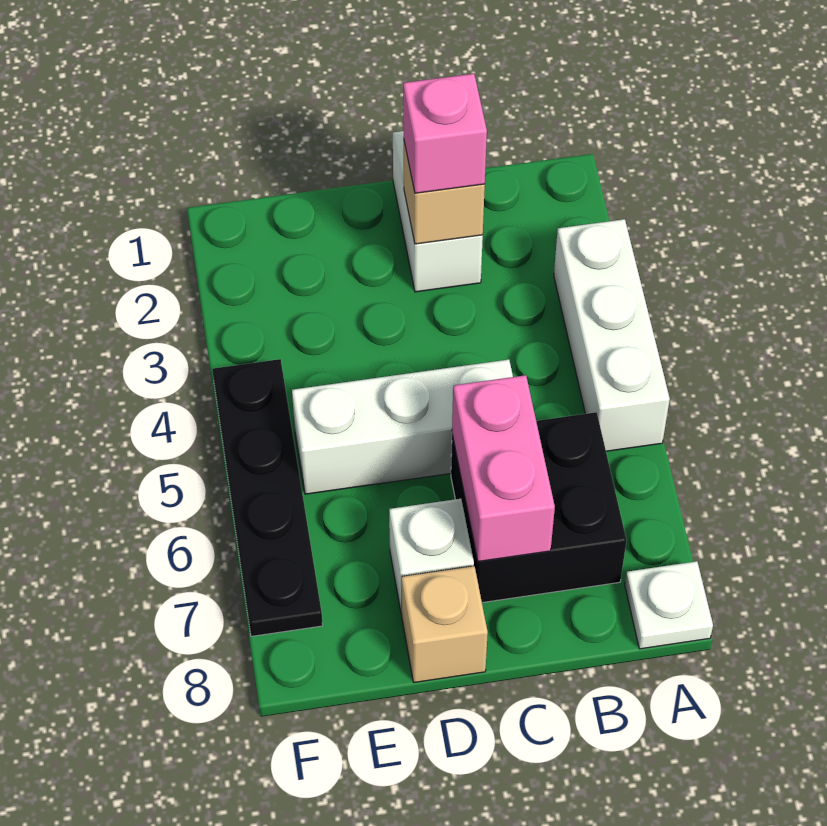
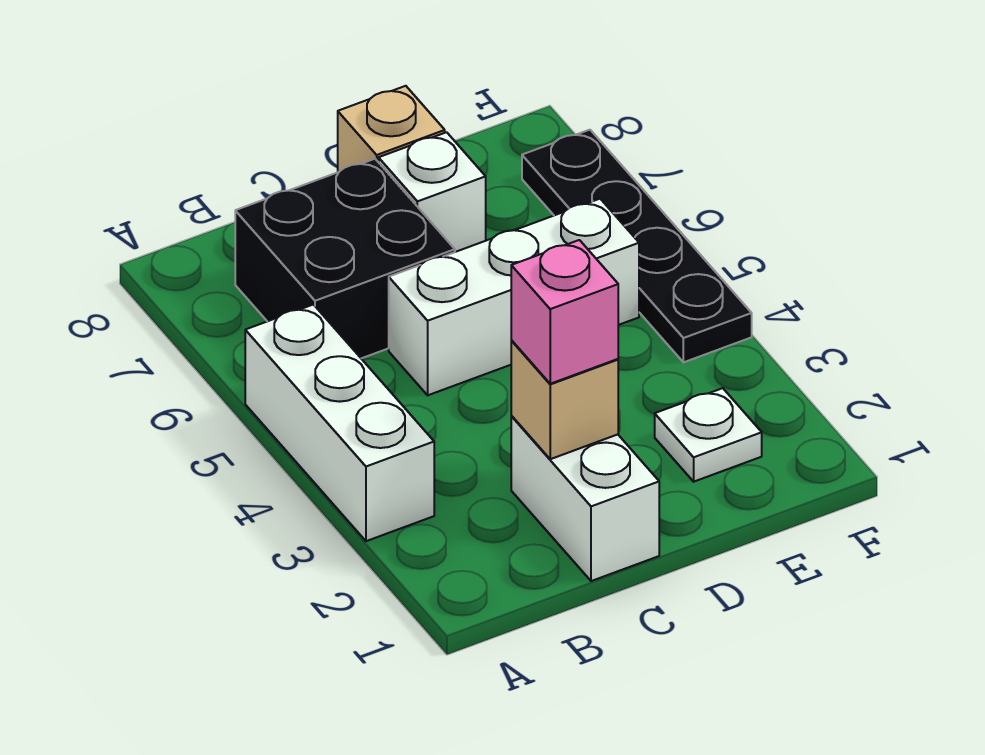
white plate A8 level 1 -> white plate E2 level 1
pink brick C6:C7 level 2 -> none

